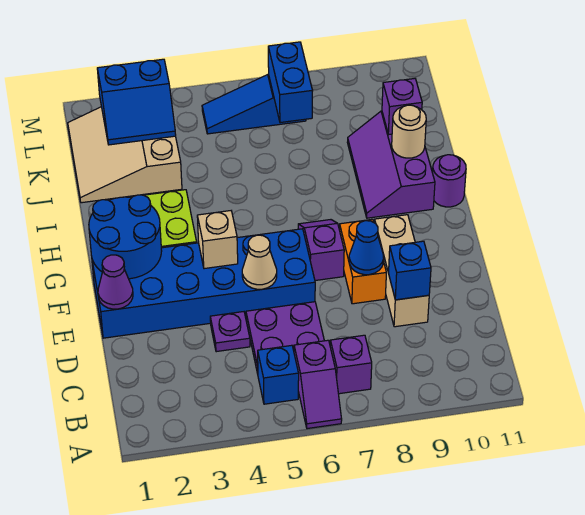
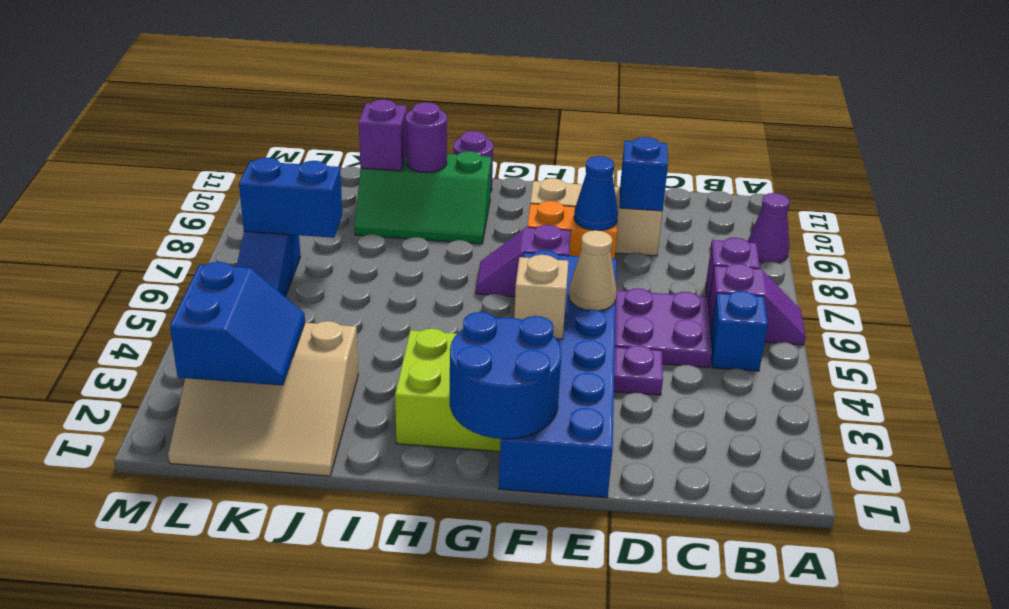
purple cone E1 level 2 -> purple cone A9 level 1
purple slope H9:J10 level 1 top 10 -> green slope H9:J10 level 1 top 10
tan round brick I10 level 2 -> purple round brick I10 level 2

